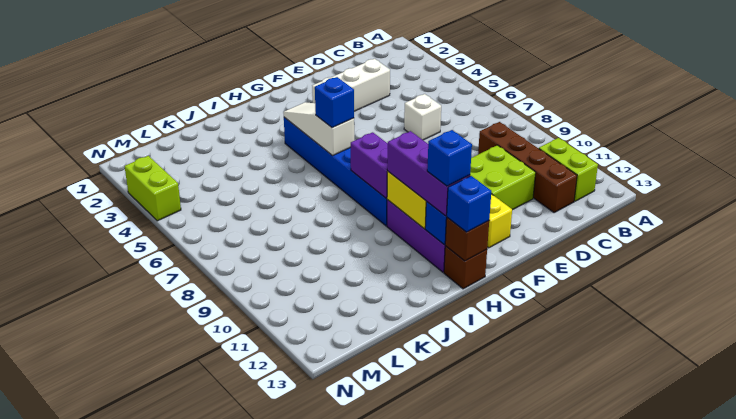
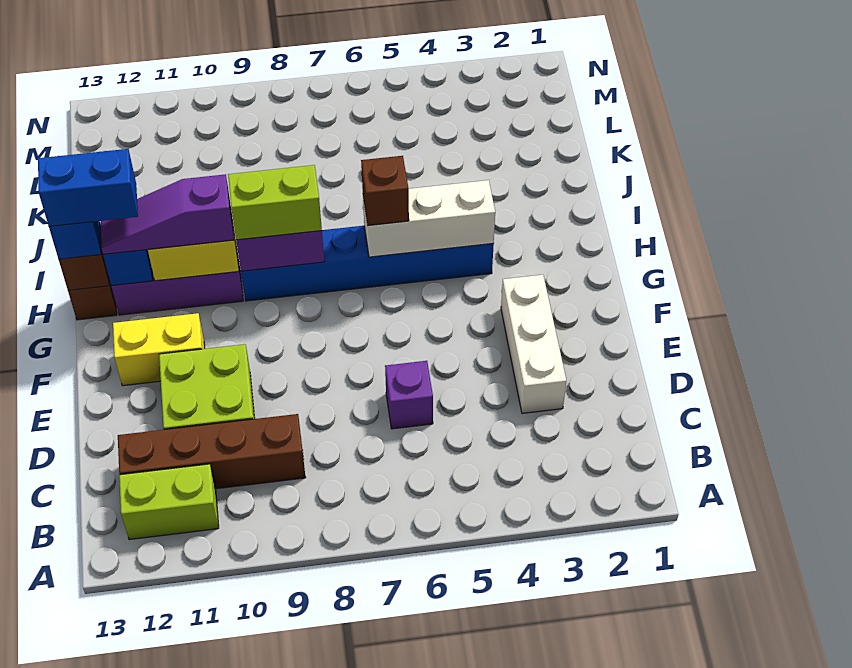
white brick D6 level 1 -> purple brick D6 level 1
white slope H4:H6 level 2 top 6 -> white brick H4:H6 level 2
blue brick H6 level 3 -> brown brick H6 level 3
purple brick H10:H12 level 3 -> purple slope H10:H12 level 3 top 10
blue brick H12 level 4 -> blue brick H12:H13 level 4
lime brick N3:N4 level 1 -> lime brick H8:H9 level 3

